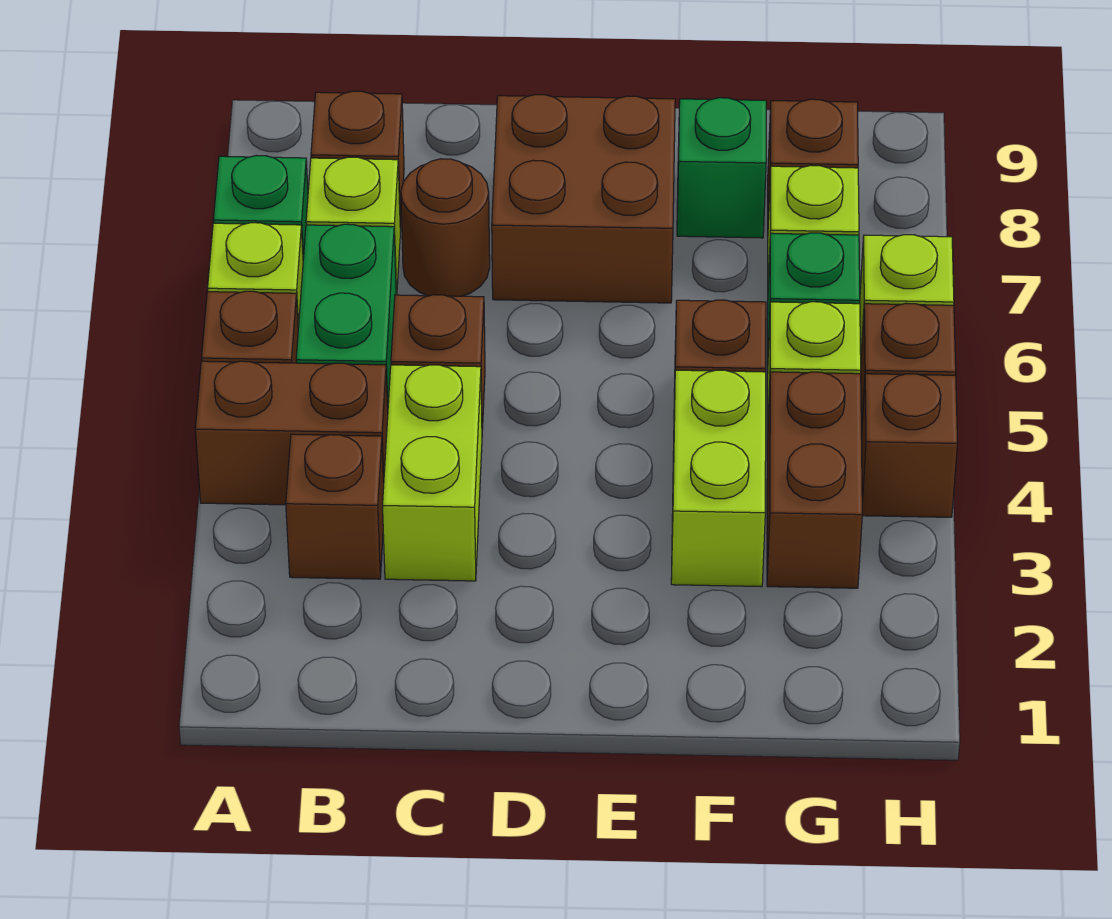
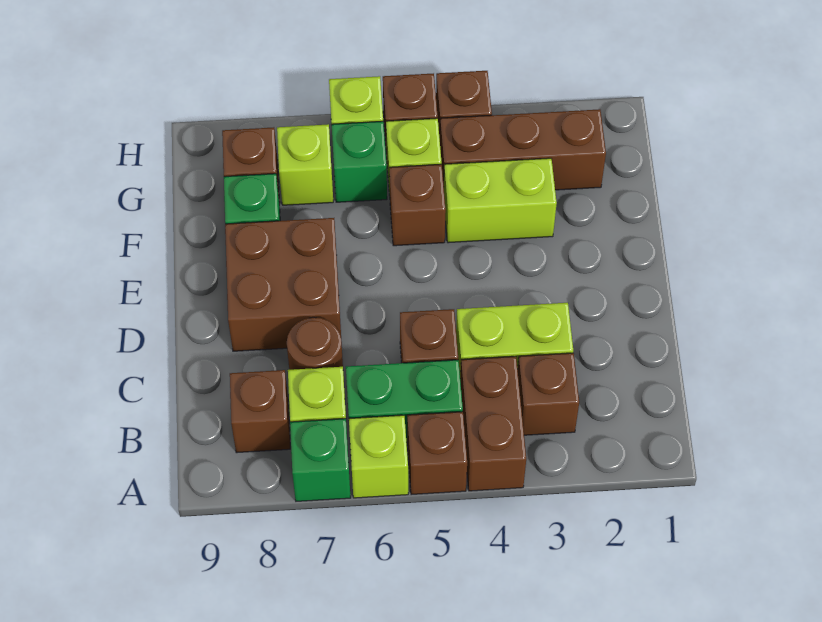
brown brick G3:G4 level 1 -> brown brick G2:G4 level 1

